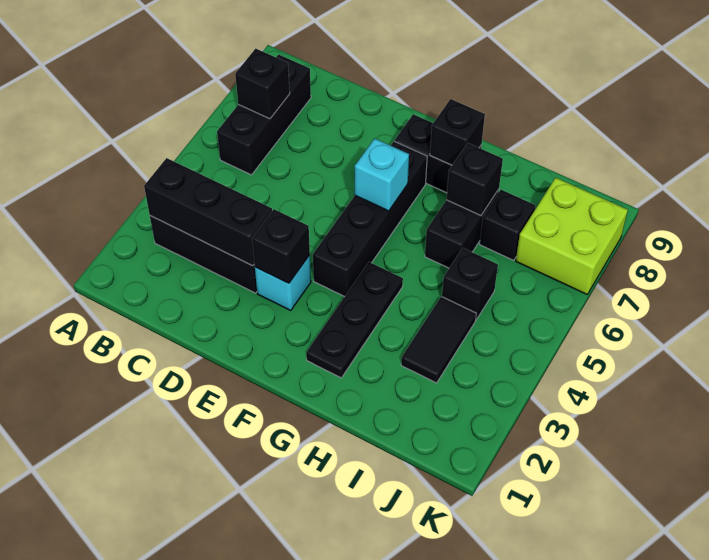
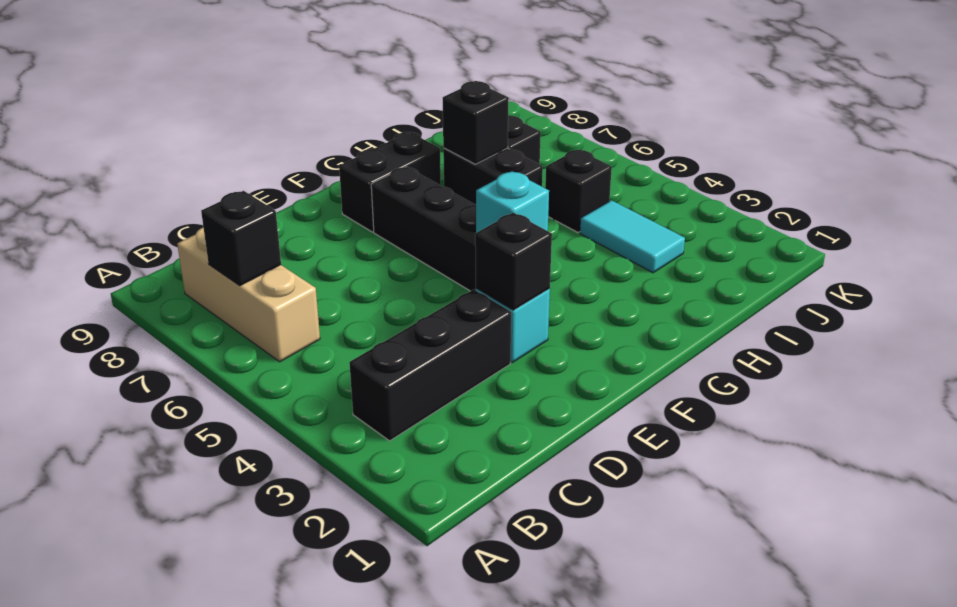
black brick B3:D3 level 2 -> none
black brick B6:B8 level 1 -> tan brick B6:B8 level 1
cyan brick F6 level 2 -> cyan brick F4 level 2
black plate G2:G4 level 1 -> none
black brick G8 level 2 -> none
black tile I3:I4 level 1 -> cyan tile I3:I4 level 1
lime brick J7:K8 level 1 -> none

